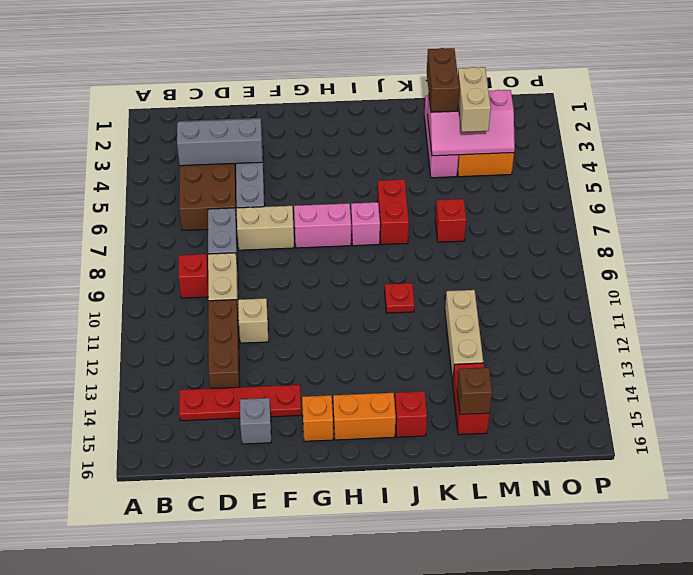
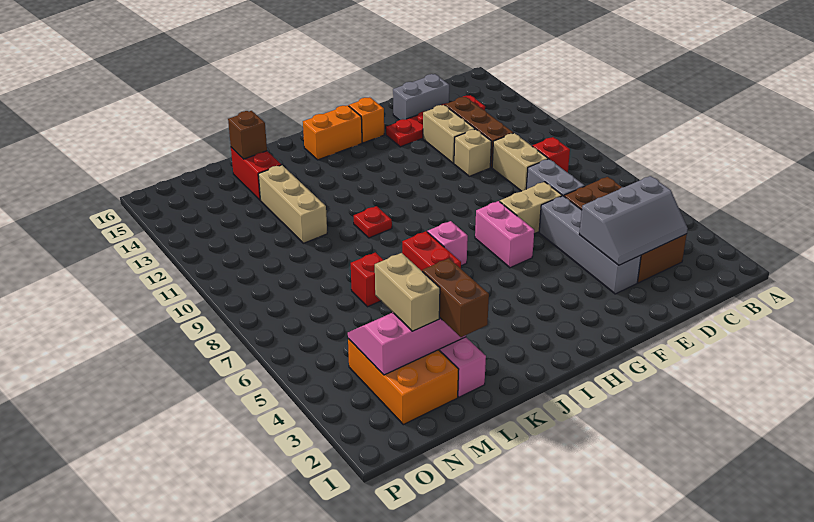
none -> tan brick E12:E13 level 1
grey brick E15 level 1 -> grey brick D15:E15 level 1
pink brick G7:H7 level 1 -> pink brick G6:G7 level 1
red brick J15 level 1 -> none

